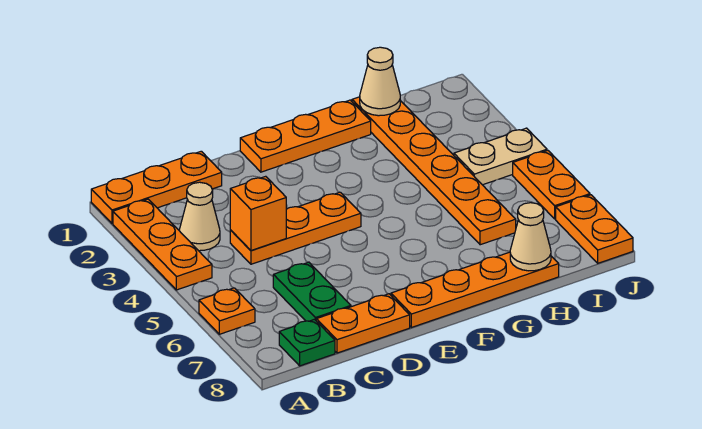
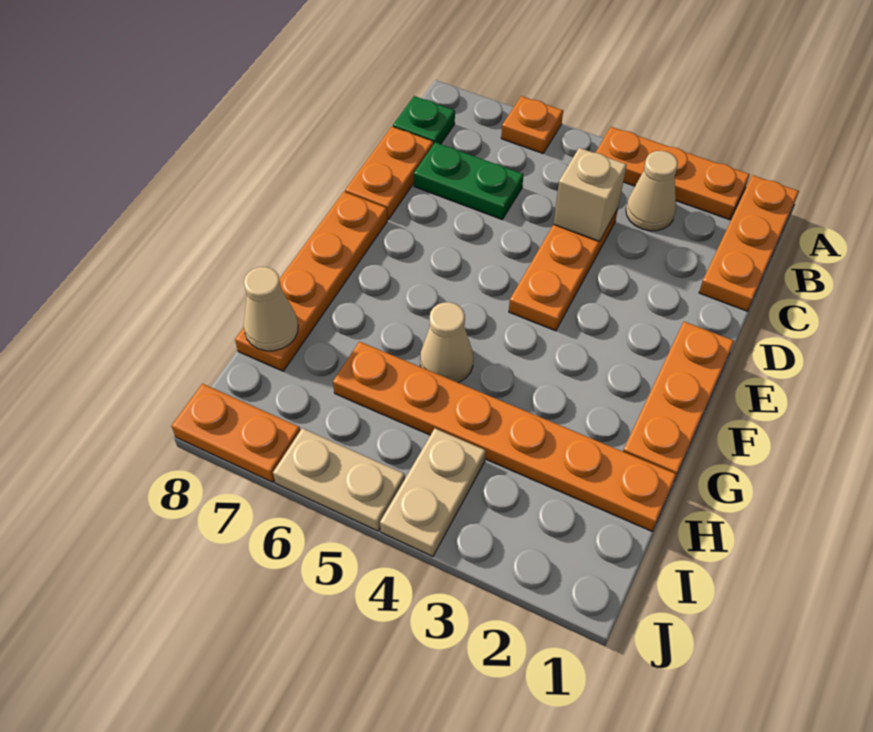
orange brick C4 level 2 -> tan brick C4 level 2
tan cone H1 level 2 -> tan cone G5 level 1
orange plate J5:J6 level 1 -> tan plate J5:J6 level 1

